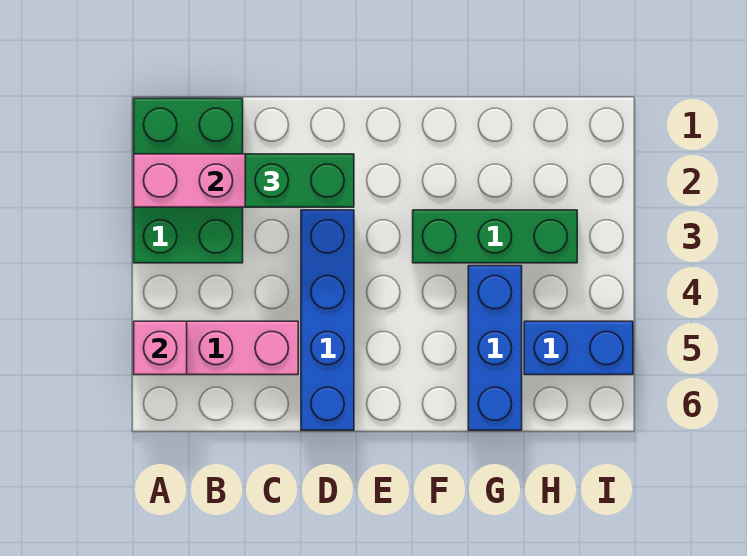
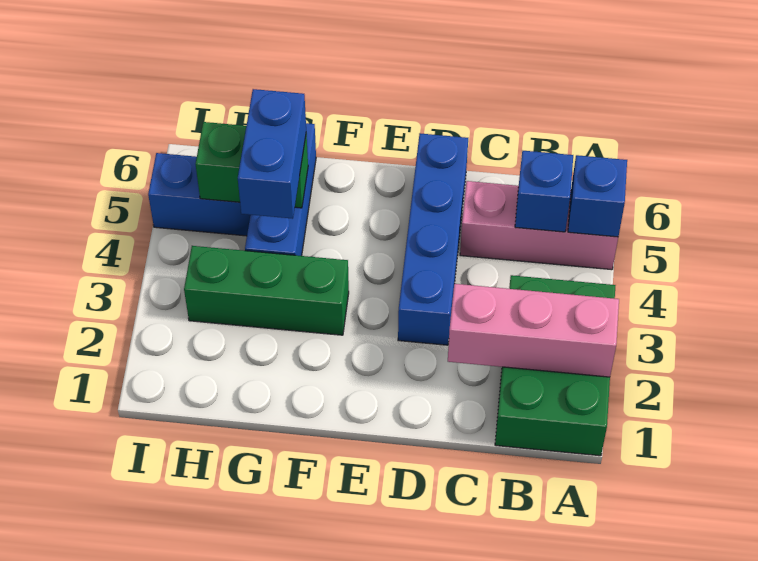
pink brick A5 level 2 -> blue brick A5 level 2
none -> blue brick B5 level 2
green brick C2:D2 level 3 -> green brick G5:H5 level 2
none -> blue brick G4:G5 level 3

